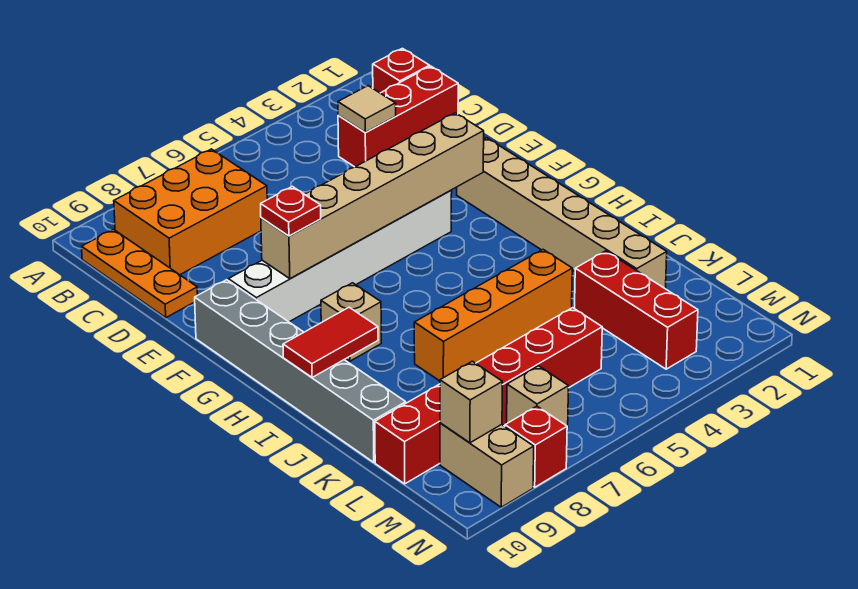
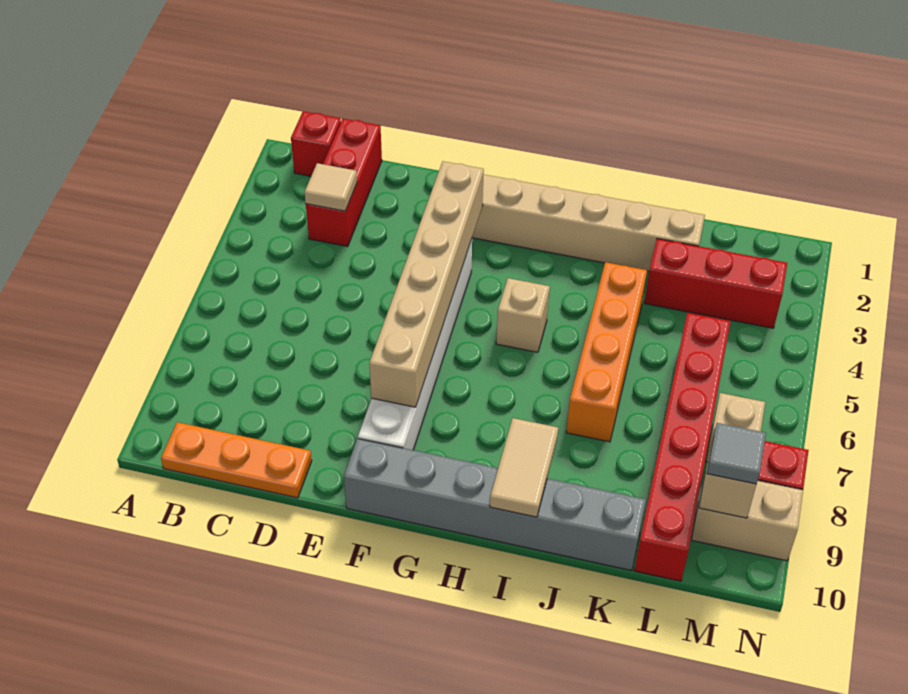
orange brick B7:C9 level 1 -> none
red plate F8 level 3 -> none
tan brick H8 level 1 -> tan brick H5 level 1
red tile I9:I10 level 2 -> tan tile I9:I10 level 2
none -> grey tile M9 level 3

